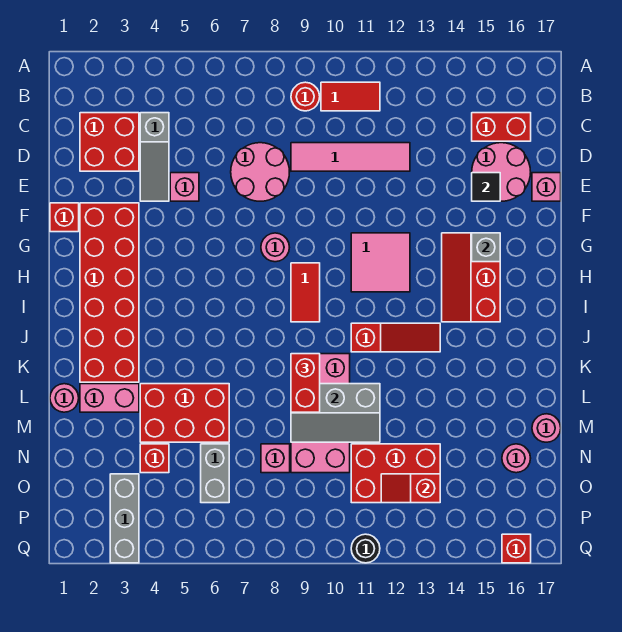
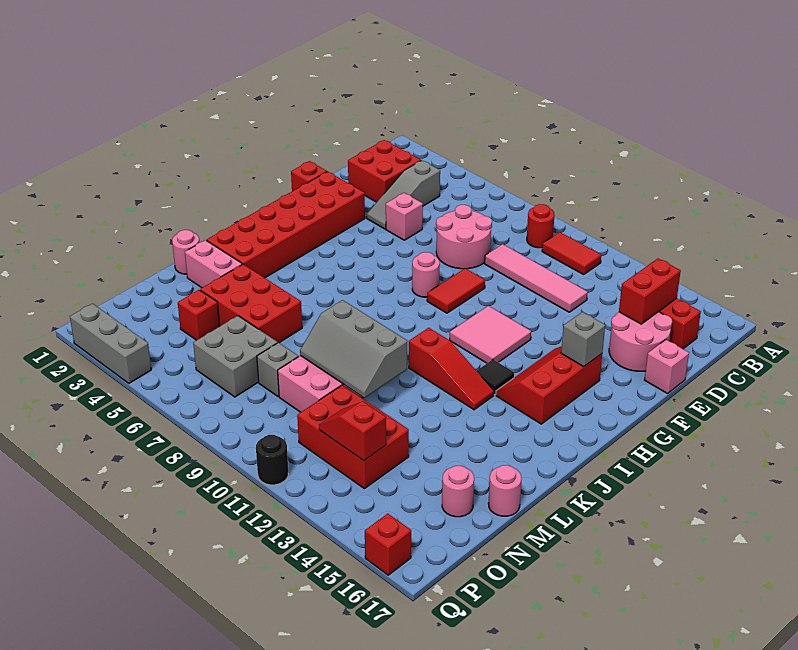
black tile E15 level 2 -> black tile I13 level 1
red tile H9:I9 level 1 -> red tile F9:G9 level 1
red brick K9:L9 level 3 -> red brick C15:D15 level 2
grey brick N6:O6 level 1 -> grey brick N6:O7 level 1
pink brick N8 level 1 -> grey brick N8 level 1
grey brick O3:Q3 level 1 -> grey brick Q2:Q4 level 1

